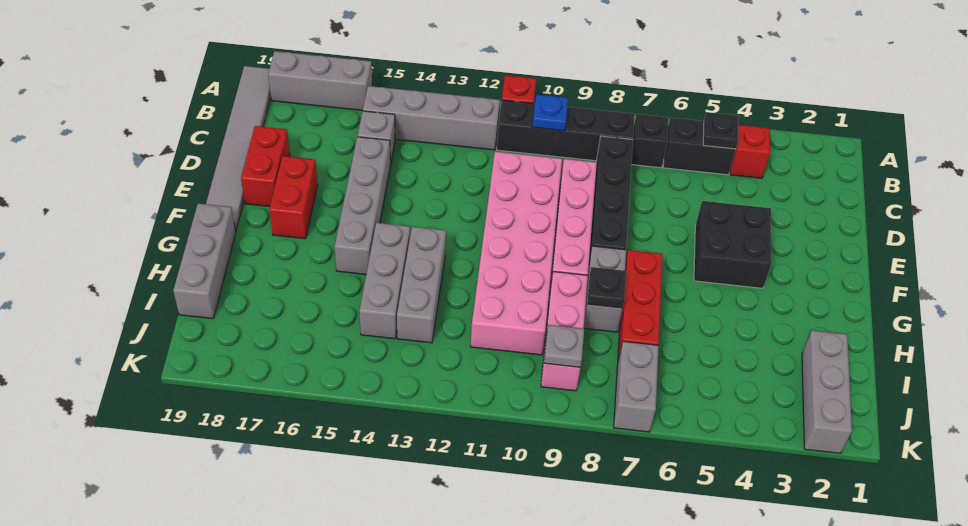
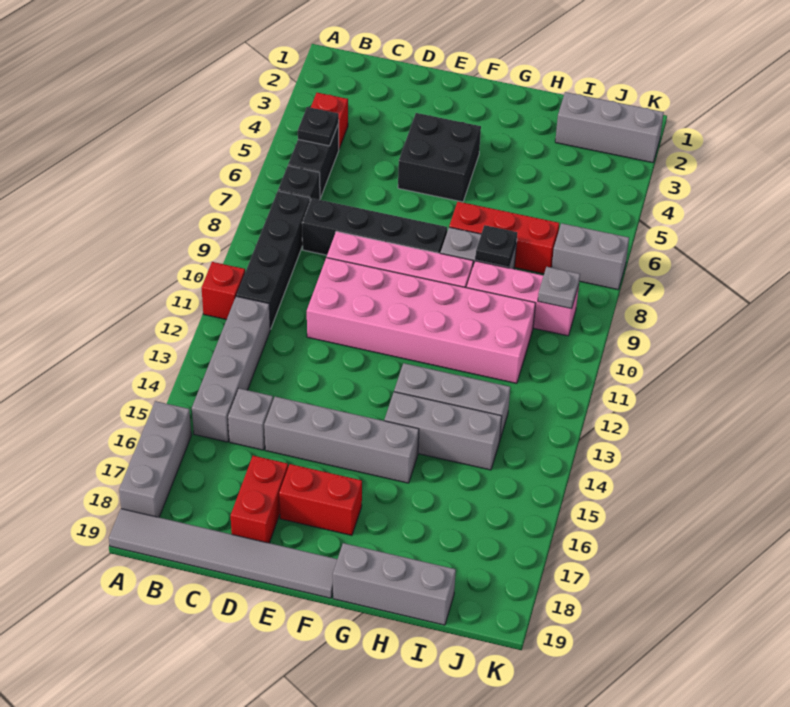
blue plate B10 level 2 -> none
red brick D18:E18 level 1 -> red brick D17:D18 level 1

